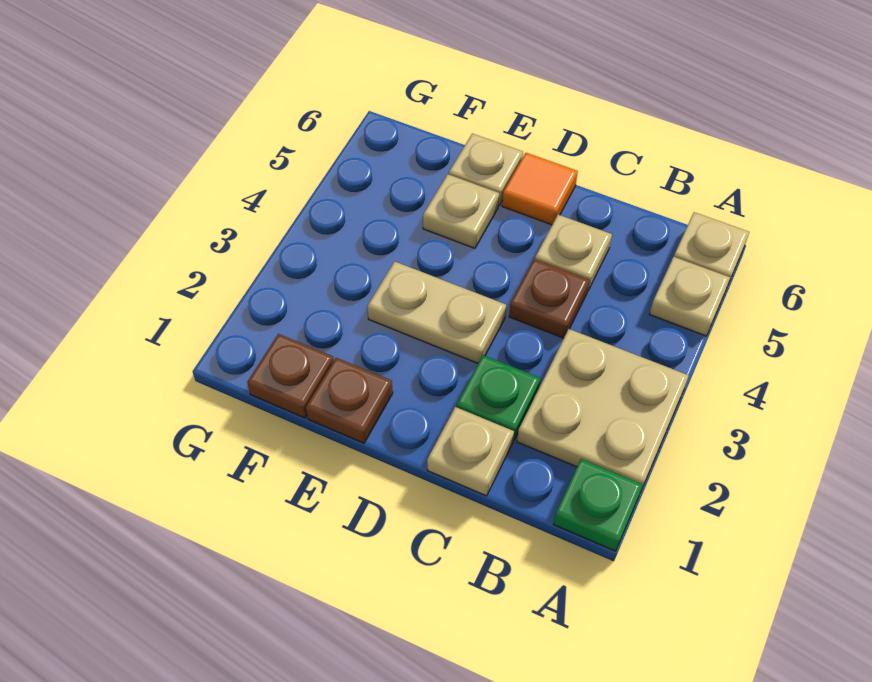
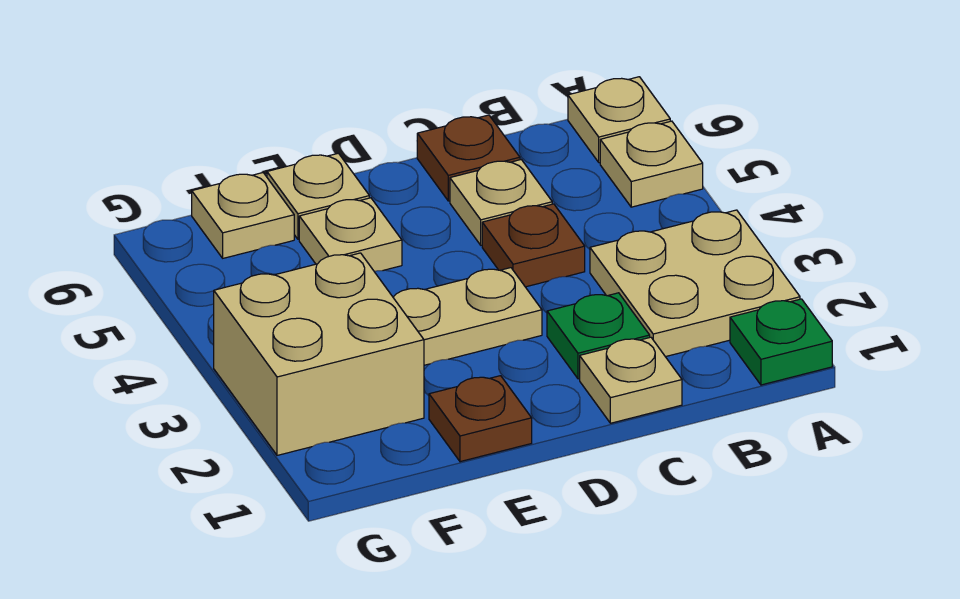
orange tile D6 level 1 -> none
brown plate F1 level 1 -> brown plate C6 level 1
none -> tan brick F2:G3 level 1
none -> tan plate F6 level 1

